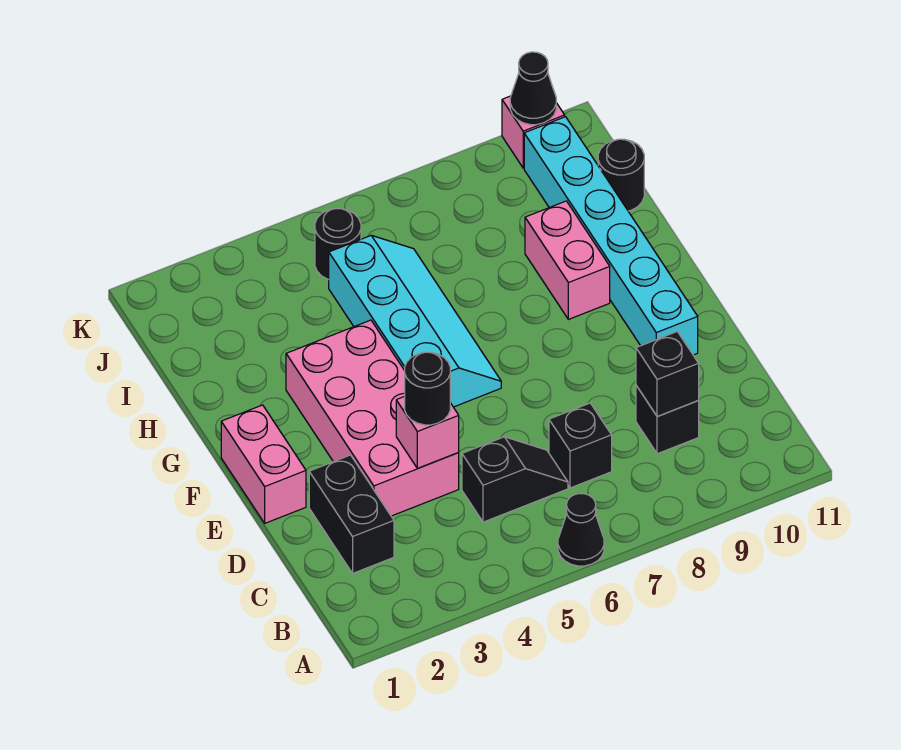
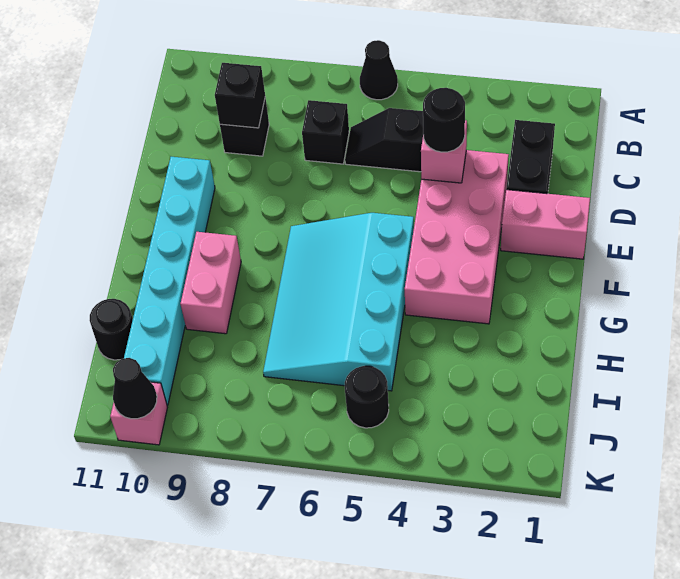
pink brick E1:F1 level 1 -> pink brick E1:E2 level 1
cyan slope F5:I6 level 1 top 5 -> cyan slope F5:I7 level 1 top 5

